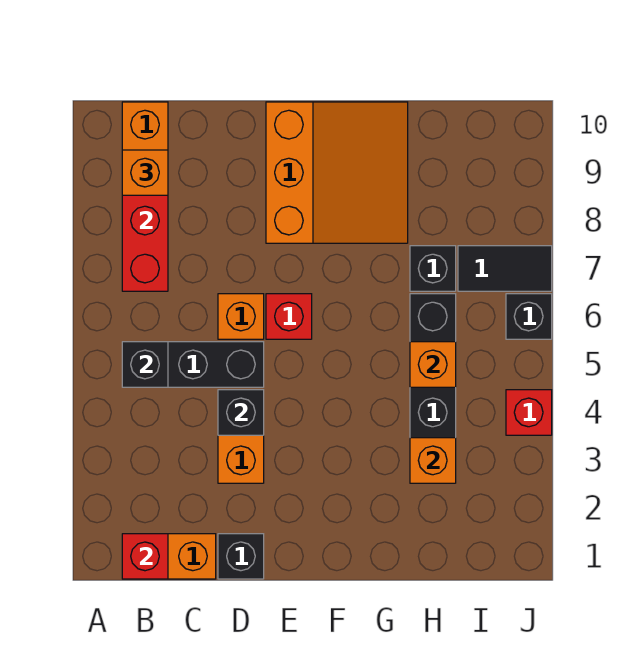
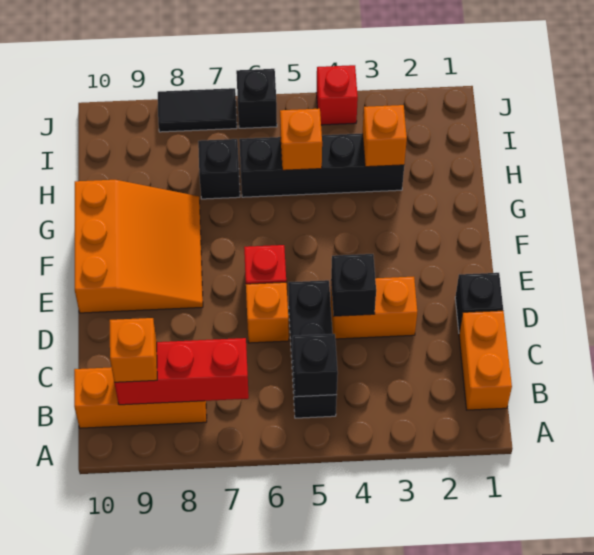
red brick B1 level 2 -> none
orange slope E8:G10 level 1 top E -> orange slope E8:G10 level 1 top 10
black tile I7:J7 level 1 -> black tile J7:J8 level 1

